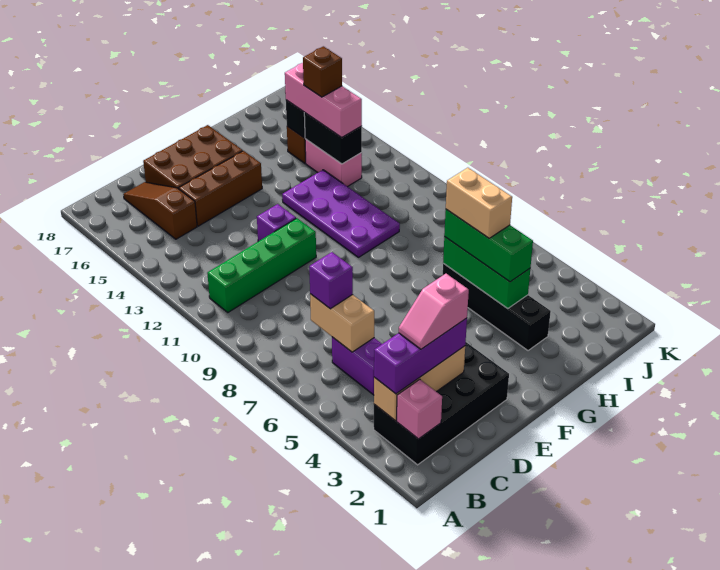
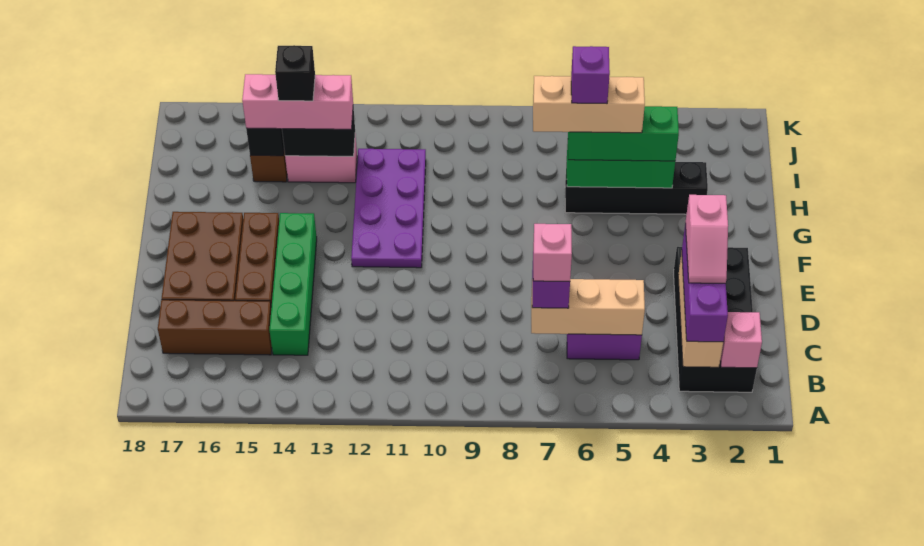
green brick B11:E11 level 1 -> green brick C14:F14 level 1
tan brick C6:C7 level 2 -> tan brick C5:C7 level 2
none -> pink brick C7 level 4
brown slope C15:C17 level 1 top 15 -> brown brick C15:C17 level 1
purple brick E12 level 1 -> purple brick H6 level 5
purple plate G10:H13 level 1 -> purple plate F11:I12 level 1
tan brick H5:H6 level 4 -> tan brick H5:H7 level 4
brown brick I14 level 4 -> black brick I14 level 4

